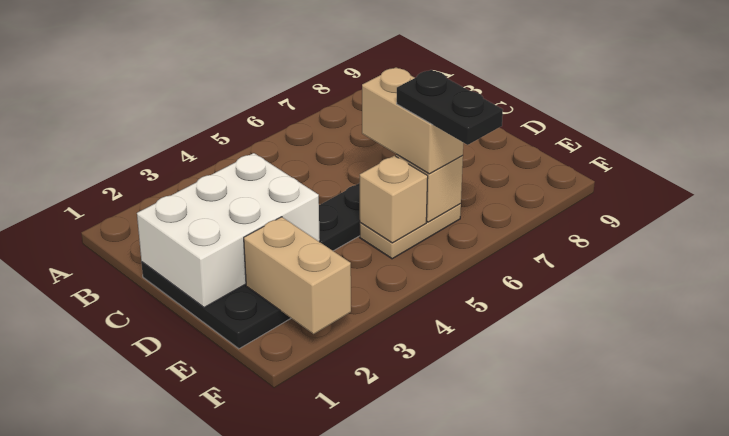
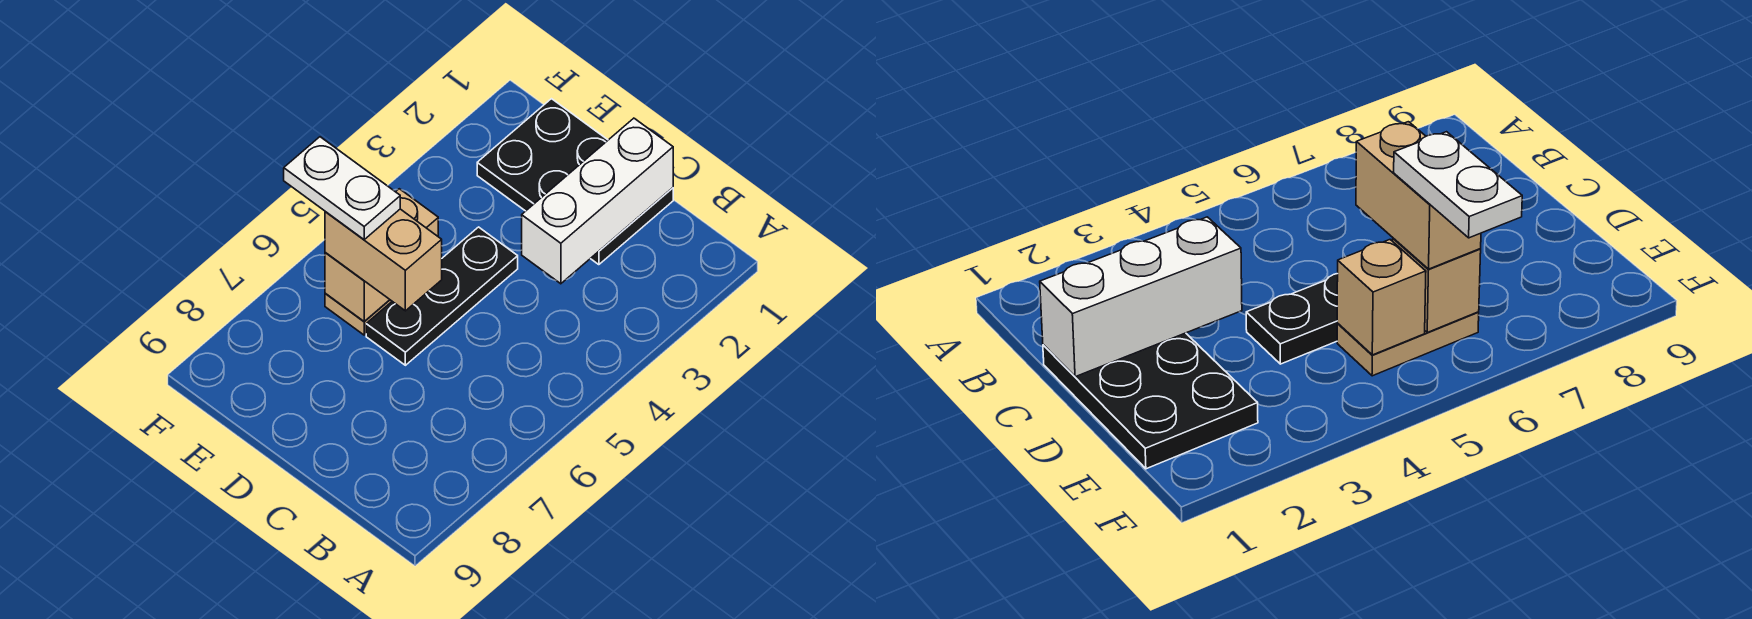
white brick C1:D3 level 2 -> white brick C1:C3 level 2
tan brick E2:F2 level 2 -> none
black plate E6:F6 level 4 -> white plate E6:F6 level 4

